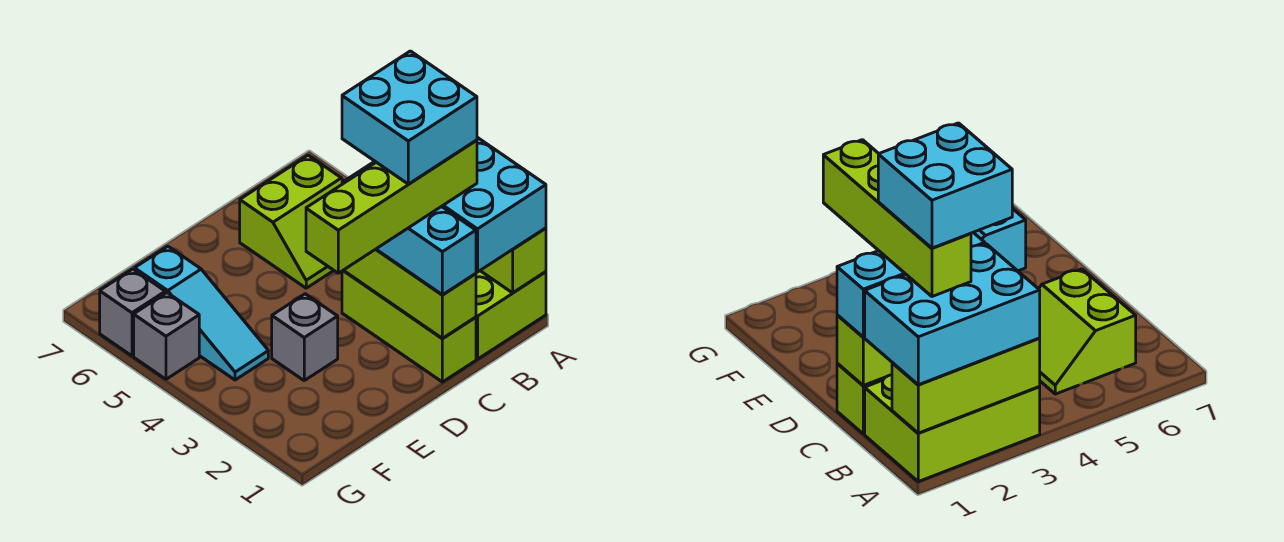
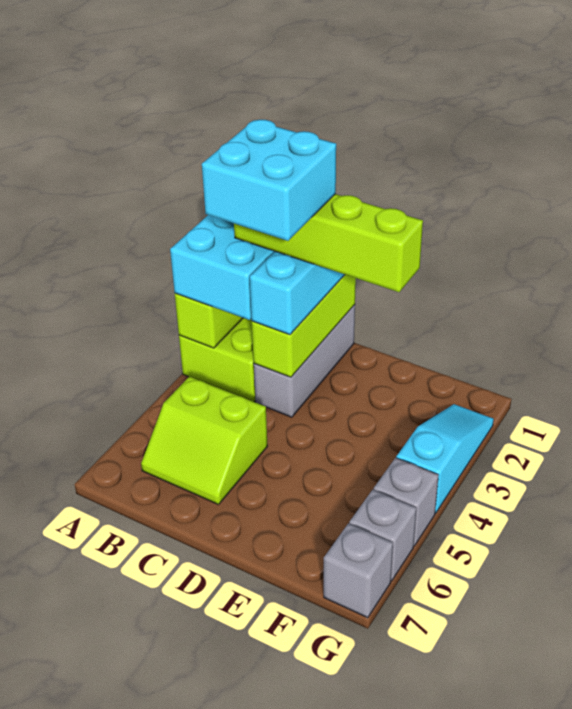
lime slope B5:C6 level 1 top 6 -> lime slope B5:C6 level 1 top 5
lime brick C1:C3 level 1 -> grey brick C1:C3 level 1
grey brick E3 level 1 -> grey brick G7 level 1
cyan slope F4:F6 level 1 top 6 -> cyan slope G2:G4 level 1 top 4

